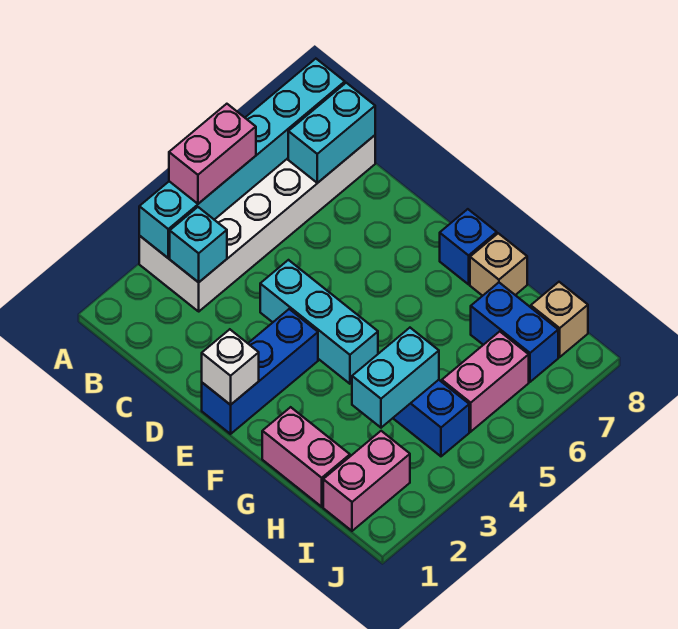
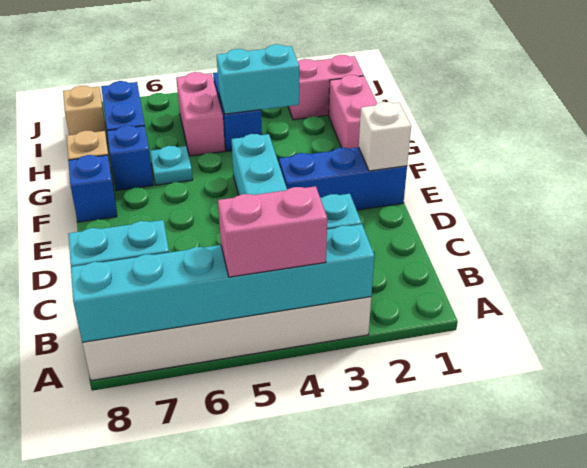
none -> cyan plate G6 level 1
none -> blue brick G7 level 1
pink brick I5:I6 level 1 -> pink brick H5:I5 level 1

